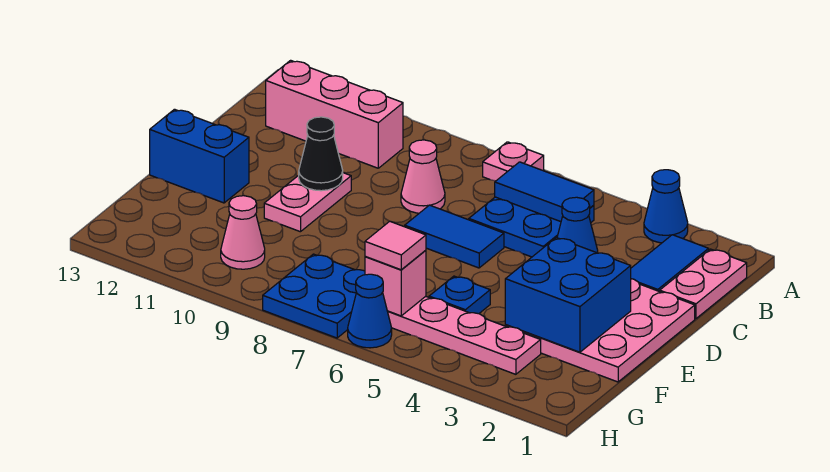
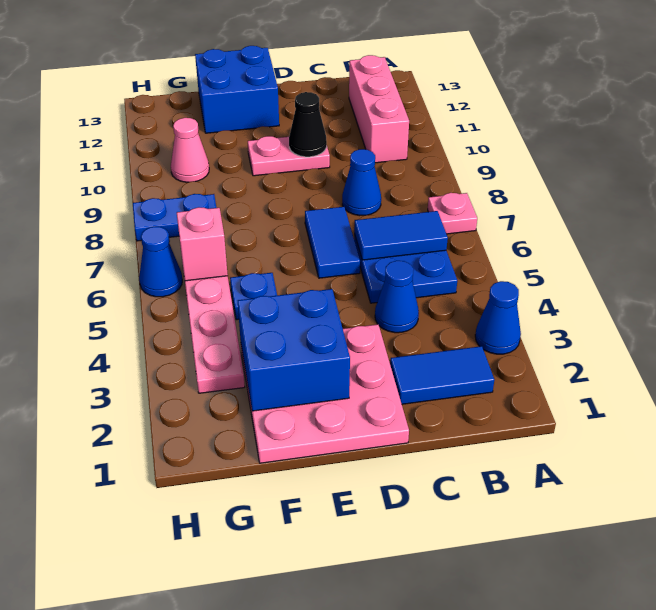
pink plate B1:C1 level 1 -> none
blue tile B5:B6 level 2 -> blue tile B6:C6 level 2
pink cone C8 level 1 -> blue cone C8 level 1
blue brick E12:E13 level 1 -> blue brick E12:F13 level 1
pink tile G6 level 3 -> none
blue plate G7:H8 level 1 -> blue plate G8:H8 level 1

